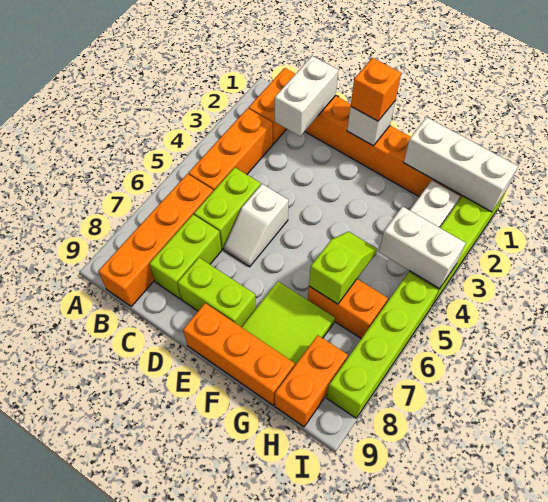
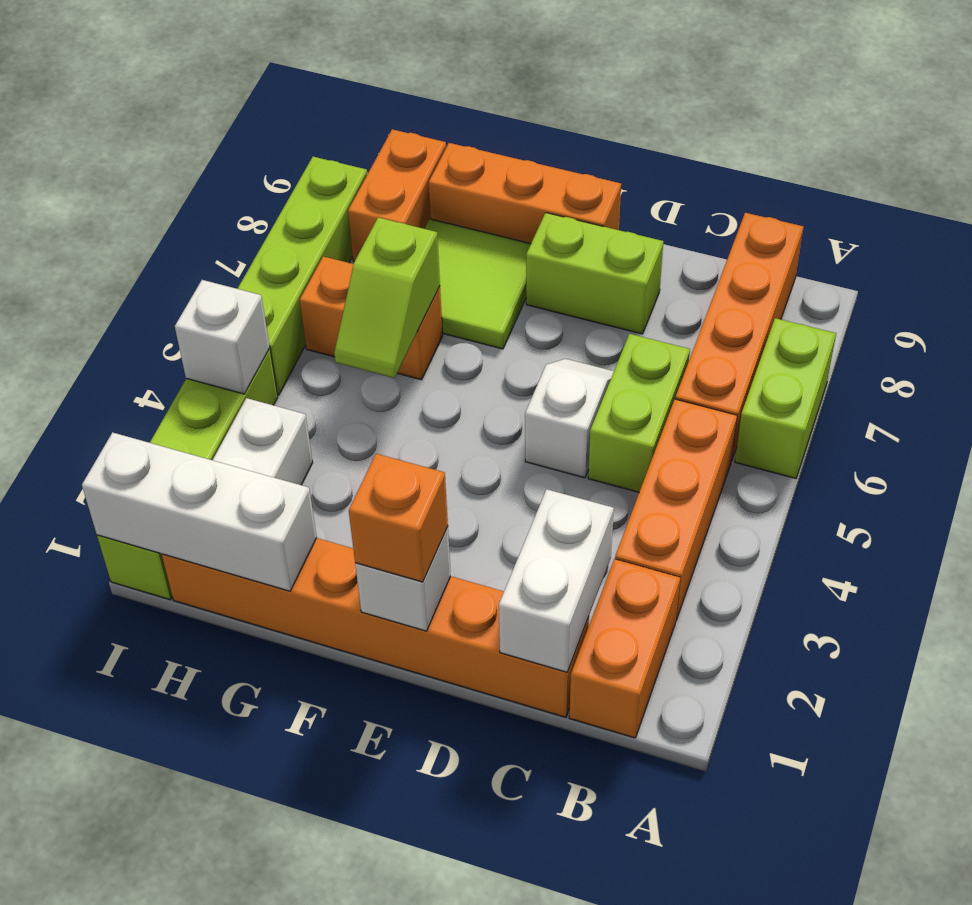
lime brick C7:C8 level 1 -> lime brick A6:A7 level 1
white brick H4:I4 level 2 -> white brick I4 level 2

